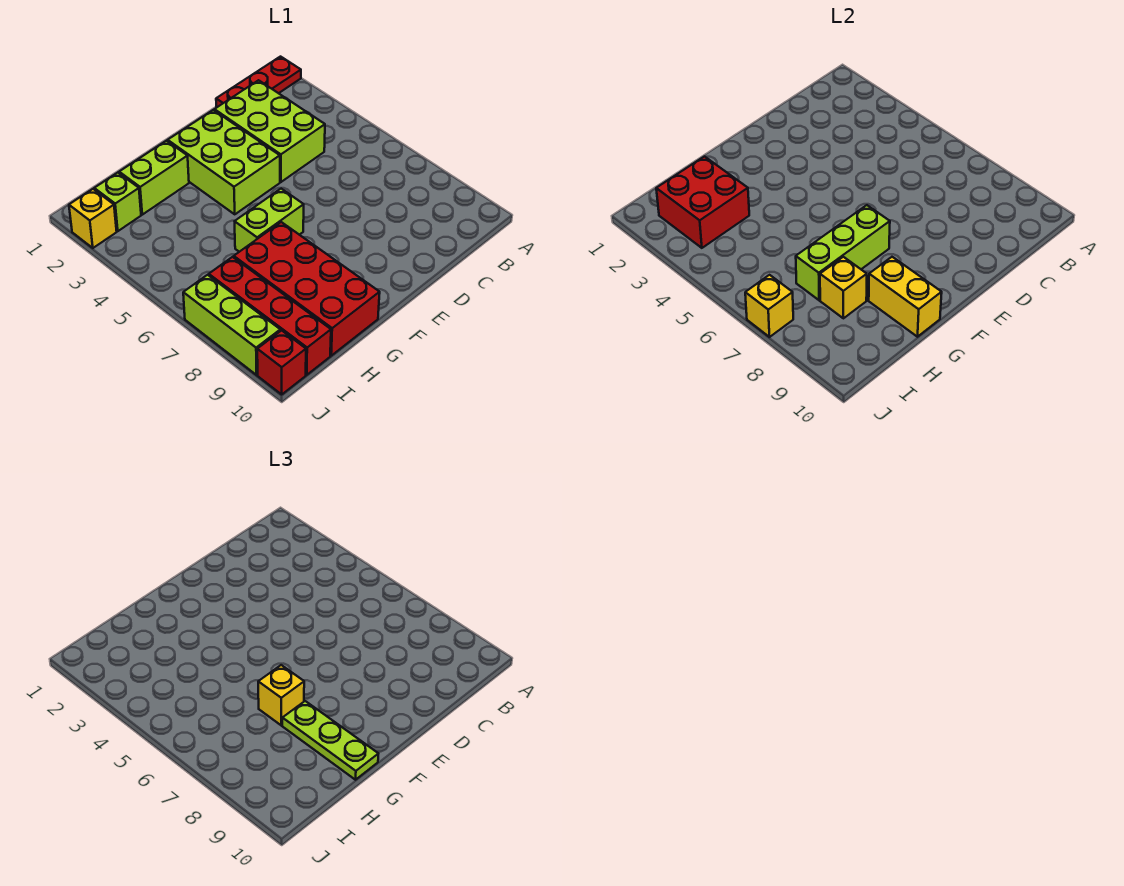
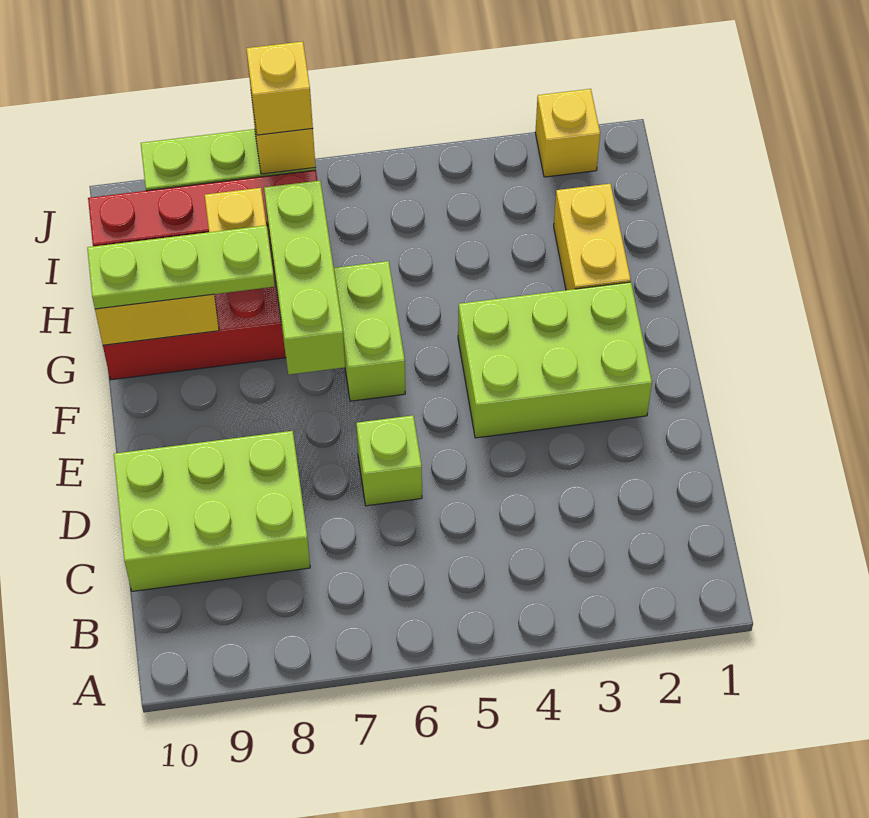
red plate A1:C1 level 1 -> none
lime brick C2:D4 level 1 -> lime brick C8:D10 level 1
lime brick G2:H2 level 1 -> yellow brick G2:H2 level 1
yellow brick G7 level 3 -> yellow brick J7 level 3
red brick H2:I3 level 2 -> none
lime brick I2 level 1 -> lime brick D6 level 1
red brick J10 level 1 -> none

